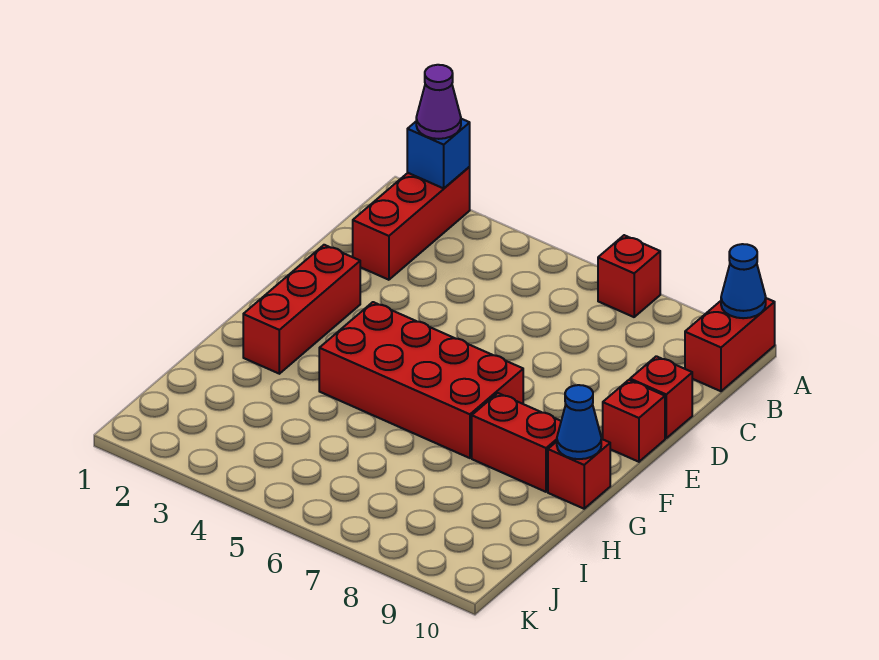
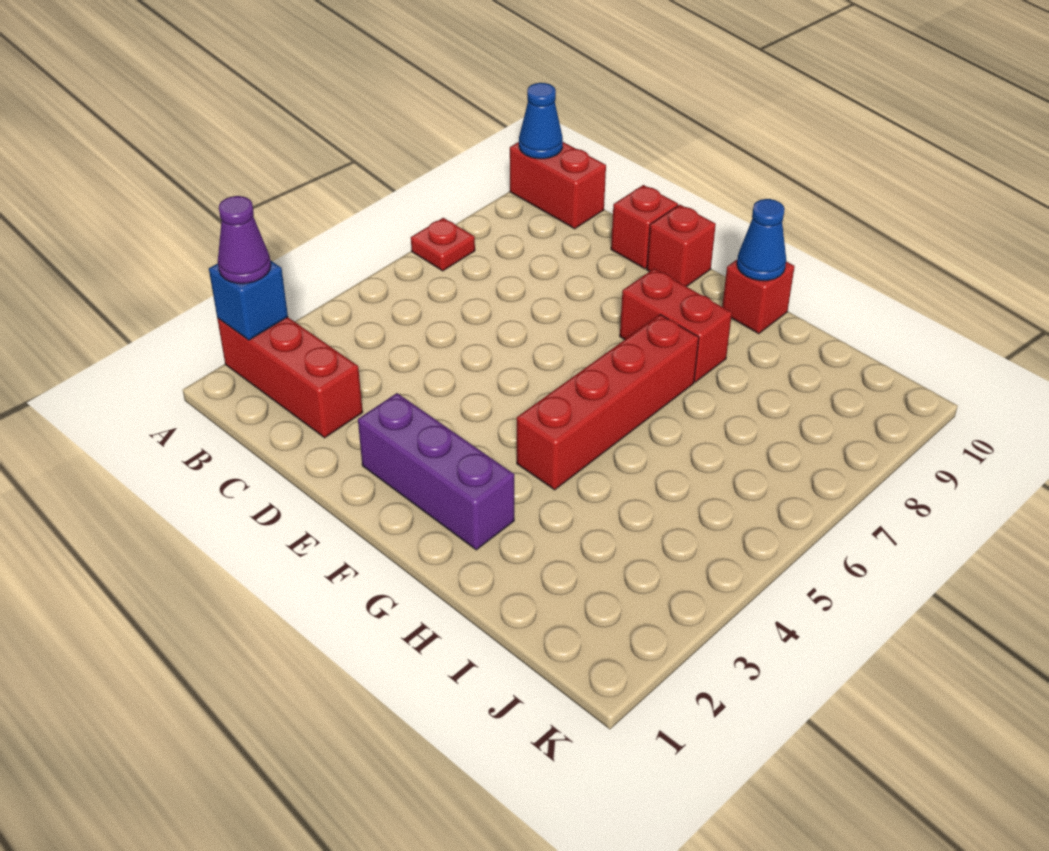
red brick A7 level 1 -> red plate A7 level 1
red brick E2:G2 level 1 -> purple brick E2:G2 level 1
red brick F4:G7 level 1 -> red brick G4:G7 level 1
red brick G8:G9 level 1 -> red brick F8:G8 level 1

